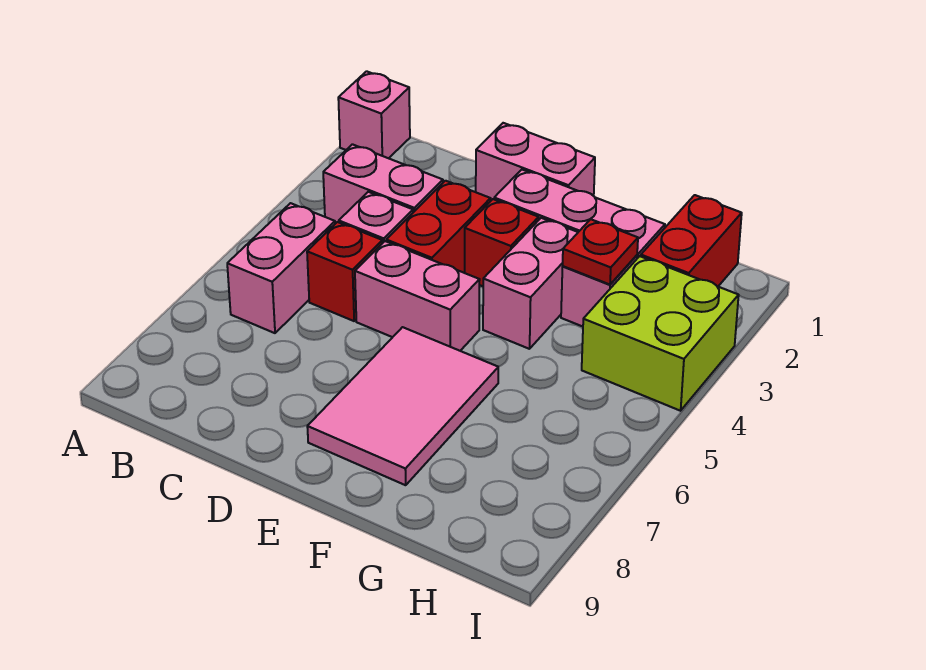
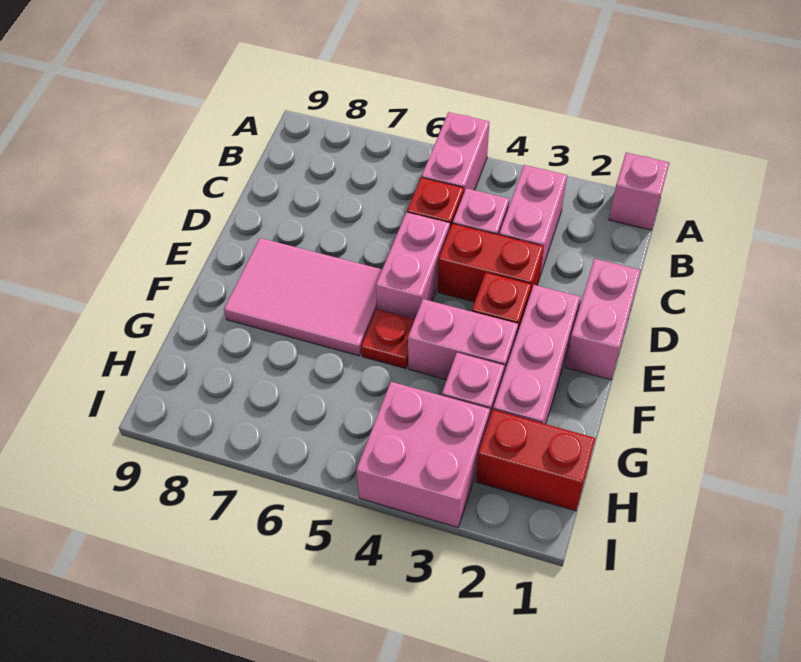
pink brick B5:B6 level 1 -> pink brick A5:B5 level 1
red plate G3 level 2 -> red plate F5 level 1
lime brick H3:I4 level 1 -> pink brick H3:I4 level 1

